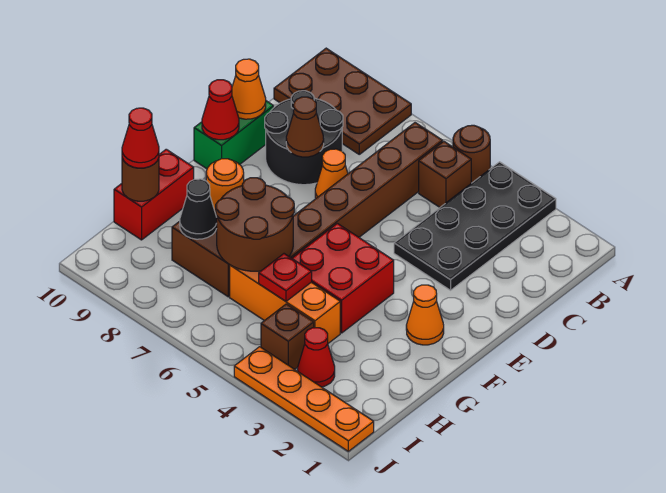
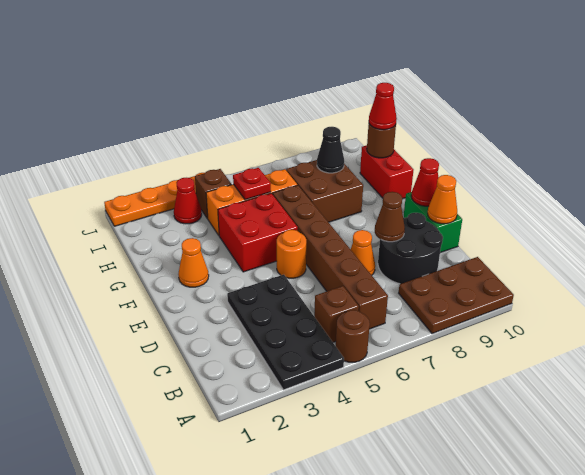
brown round brick G6:H7 level 2 -> none
orange round brick G8 level 2 -> orange round brick E5 level 1

